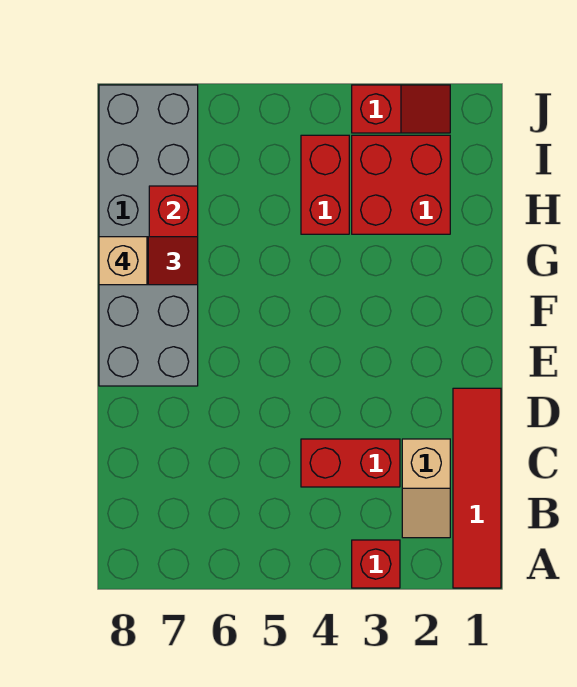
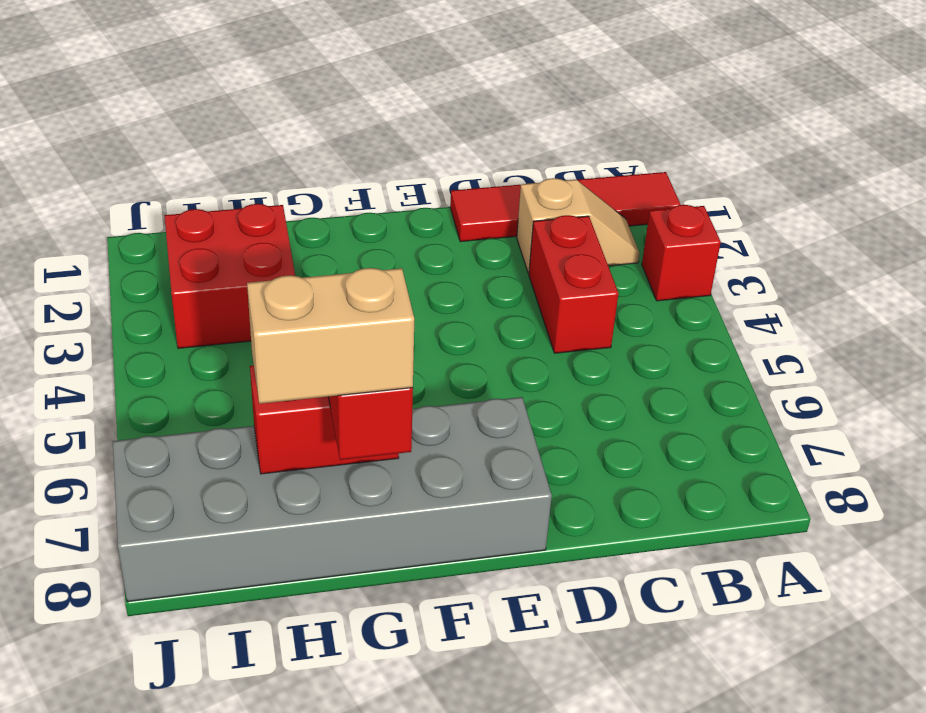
tan brick G8 level 4 -> tan brick G8:H8 level 4
red brick H4:I4 level 1 -> none
red slope J2:J3 level 1 top 3 -> none

